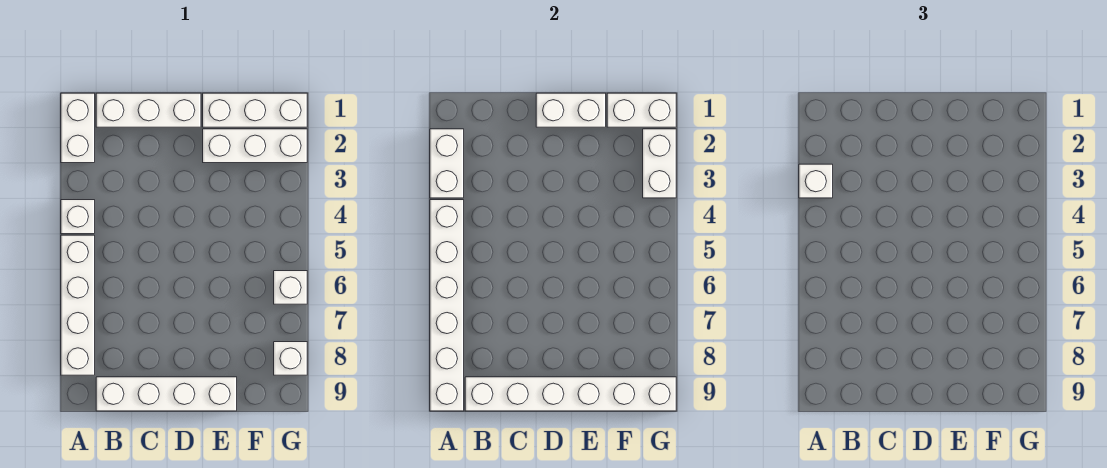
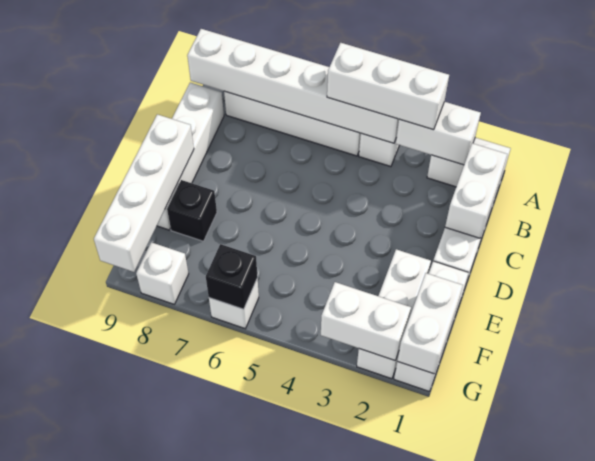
white brick A3 level 3 -> white brick A3:A5 level 3
white brick B9:G9 level 2 -> white brick D9:G9 level 2
white brick D1:E1 level 2 -> white brick B1:C1 level 2
none -> black brick E8 level 1
none -> black brick G6 level 2

